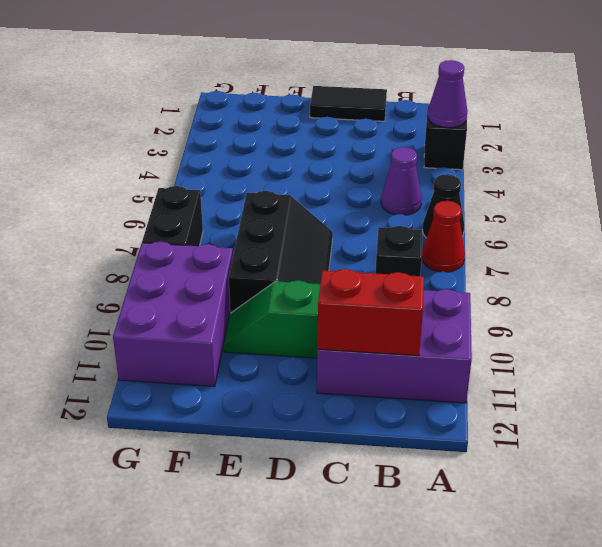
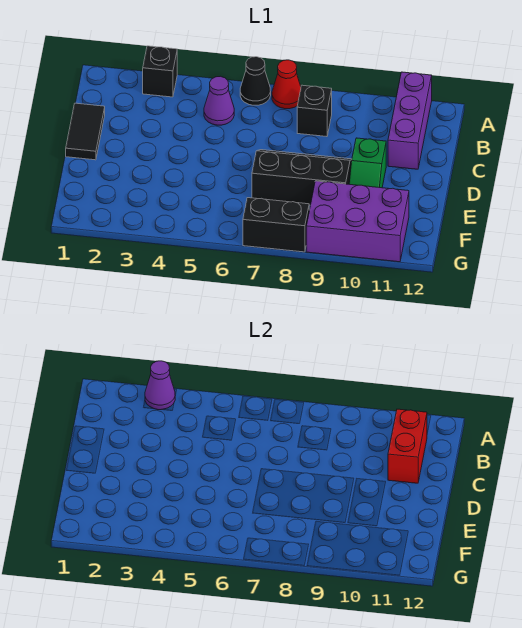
purple brick A10:C11 level 1 -> purple brick A11:C11 level 1

